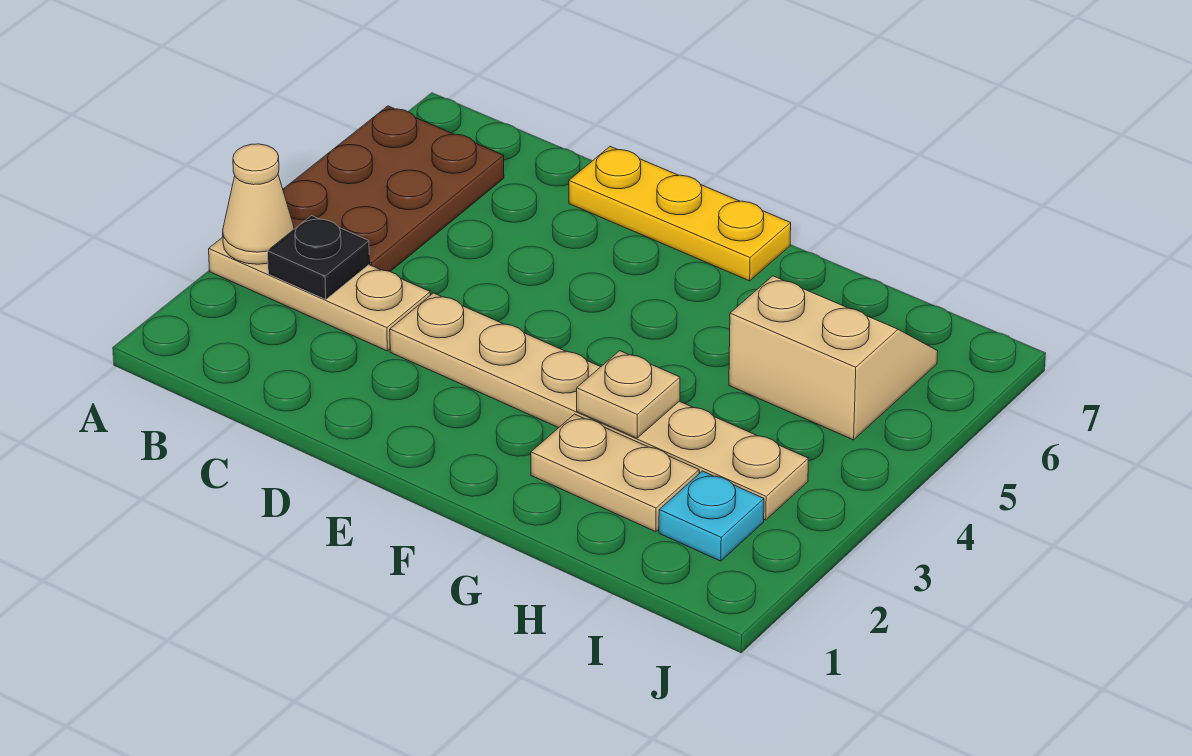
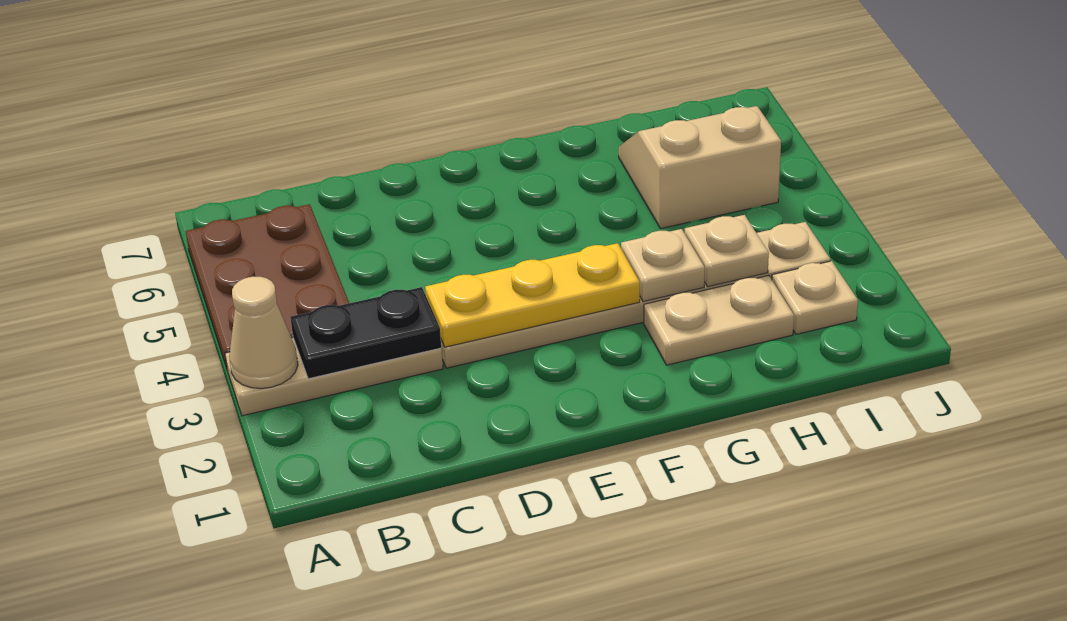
black plate B3 level 2 -> black plate B3:C3 level 2
yellow plate D7:F7 level 1 -> yellow plate D3:F3 level 2
none -> tan plate H3 level 2
cyan plate I2 level 1 -> tan plate I2 level 1

